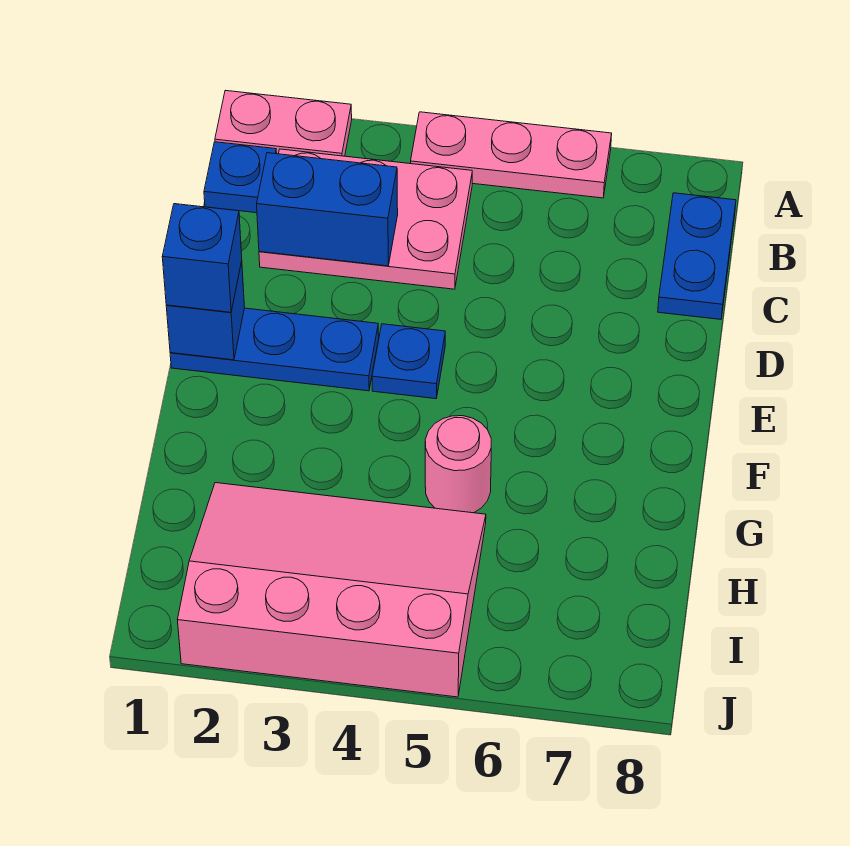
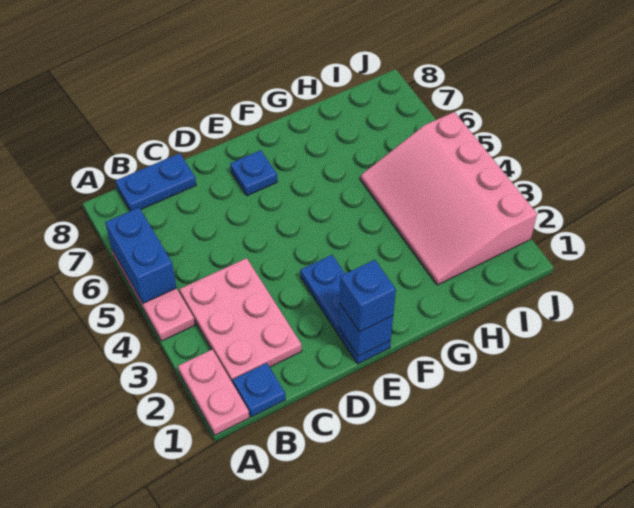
blue brick C2:C3 level 2 -> blue brick A5:A6 level 2
blue plate E4 level 1 -> blue plate E7 level 1
pink round brick G5 level 1 -> none

